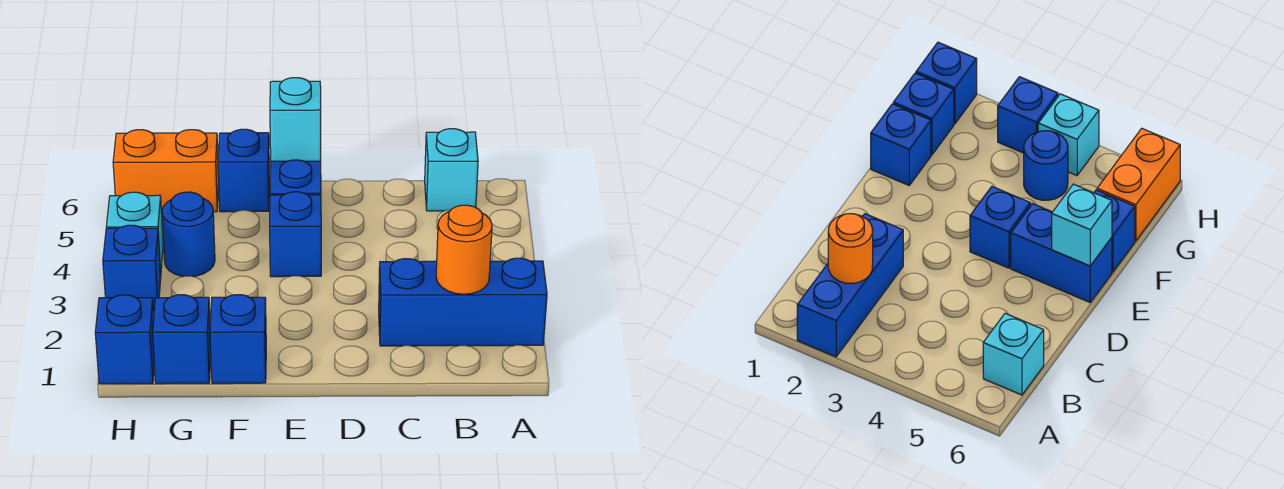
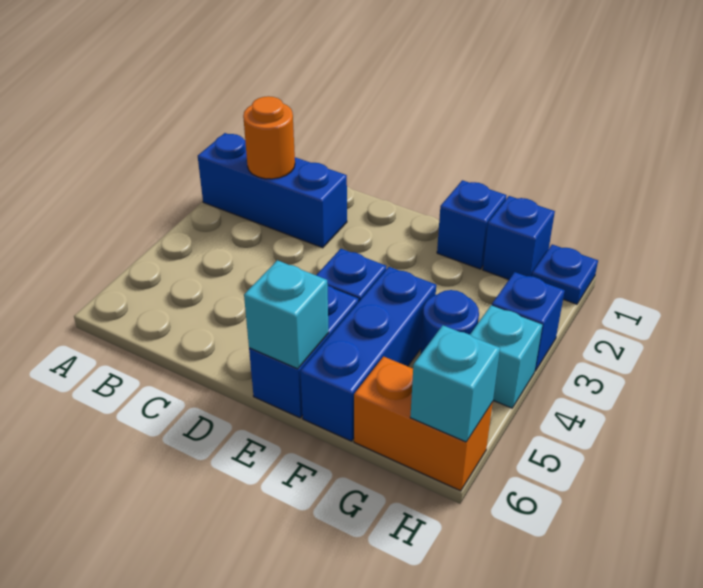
cyan brick B6 level 1 -> cyan brick H6 level 2
blue brick F6 level 1 -> blue brick F4:F6 level 1
blue brick H1 level 1 -> blue plate H1 level 1

